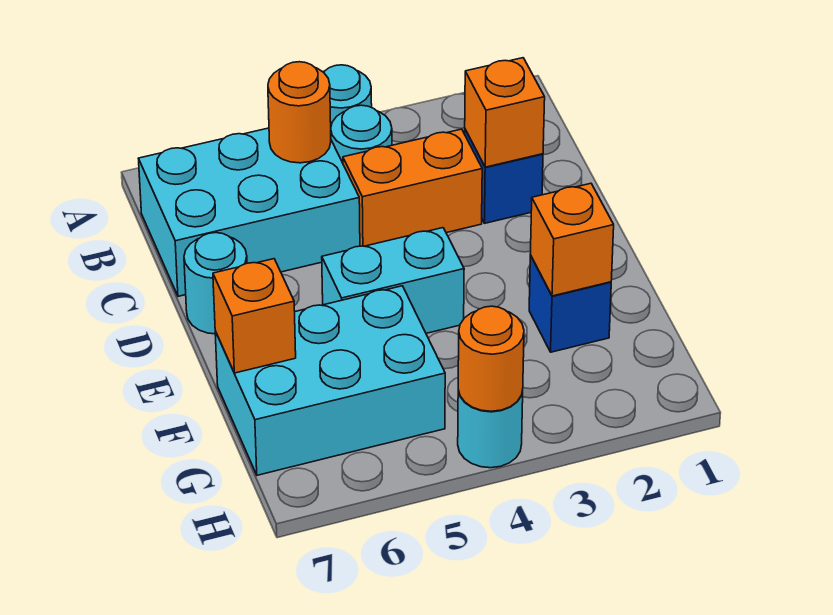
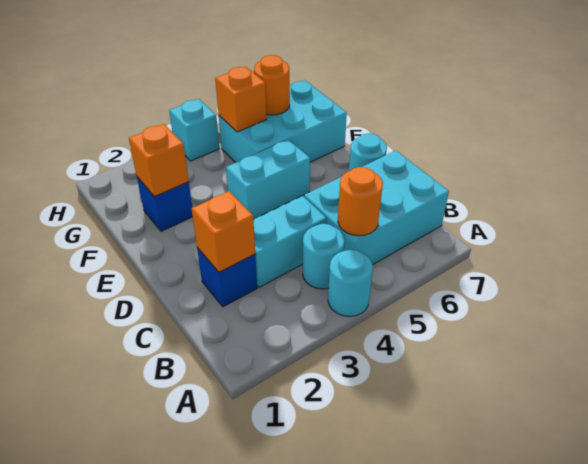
orange brick C3:C4 level 1 -> cyan brick C3:C4 level 1
orange brick F7 level 2 -> orange brick G5 level 2
cyan round brick H4 level 1 -> cyan brick H4 level 1
orange round brick H4 level 2 -> orange round brick G6 level 2

